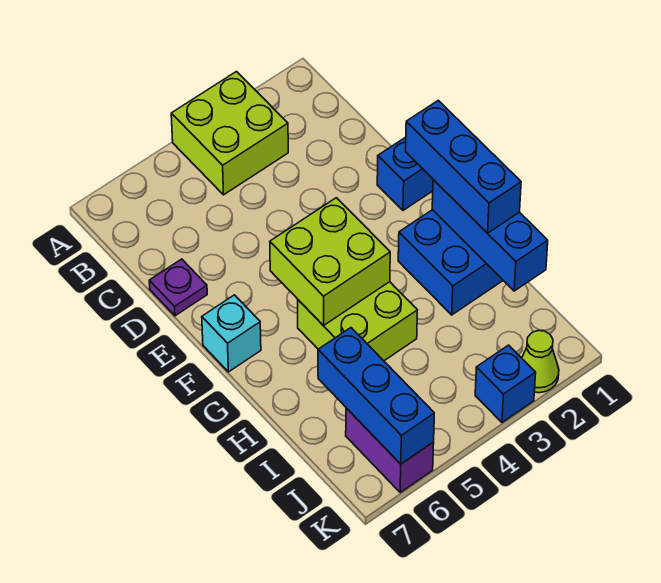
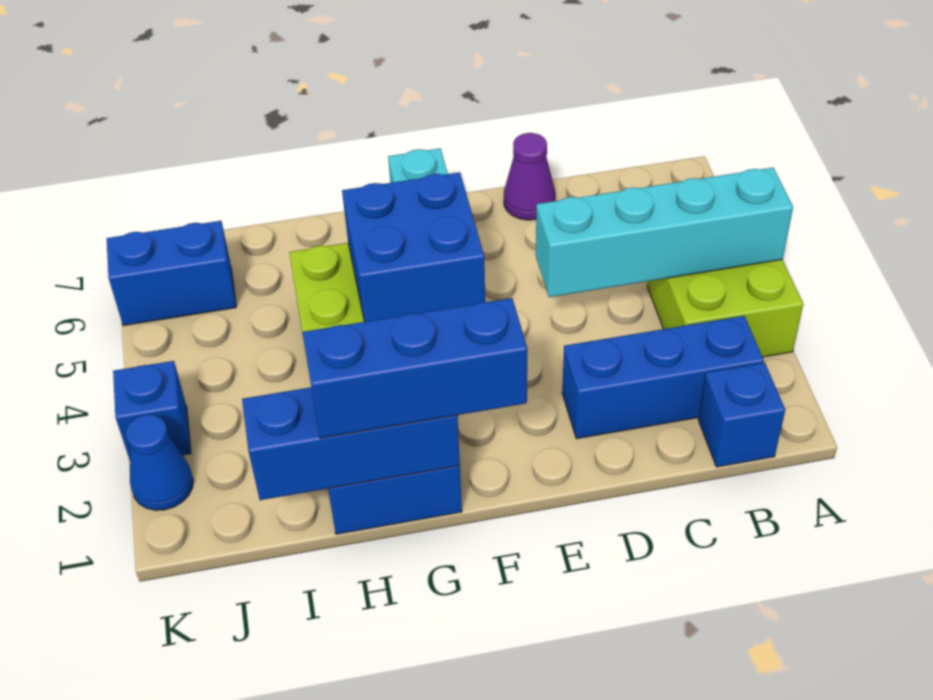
none -> cyan brick A4:D4 level 2
purple plate D7 level 1 -> purple cone D7 level 1
blue brick E1 level 1 -> blue brick B1 level 1
lime brick F4:G5 level 2 -> blue brick F4:G5 level 2
blue brick I6:K6 level 2 -> blue brick B2:D2 level 1
purple brick J6:K6 level 1 -> blue brick J6:K6 level 1
lime cone K2 level 1 -> blue cone K2 level 1

